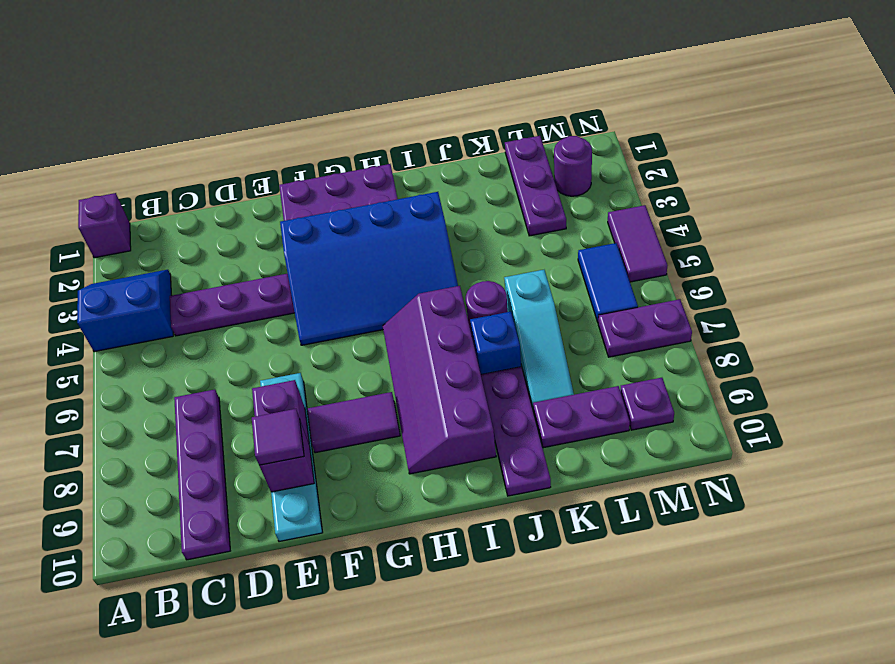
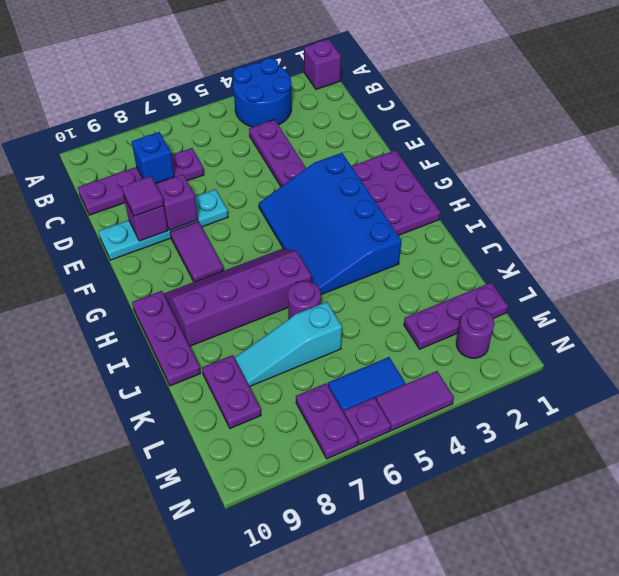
blue slope A3:B4 level 1 top 4 -> blue round brick A3:B4 level 1
blue brick J7 level 1 -> blue brick C8 level 2
purple plate J8:J10 level 1 -> purple plate H10:J10 level 1
purple plate M9 level 1 -> purple plate N6 level 1

